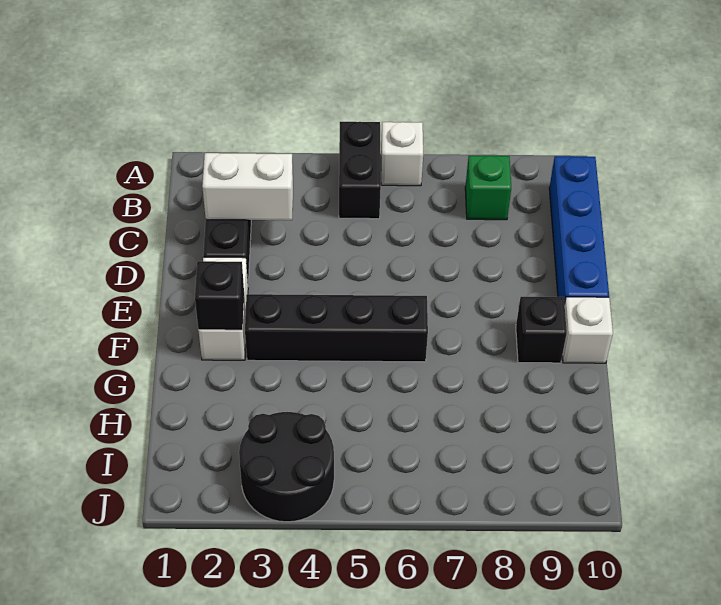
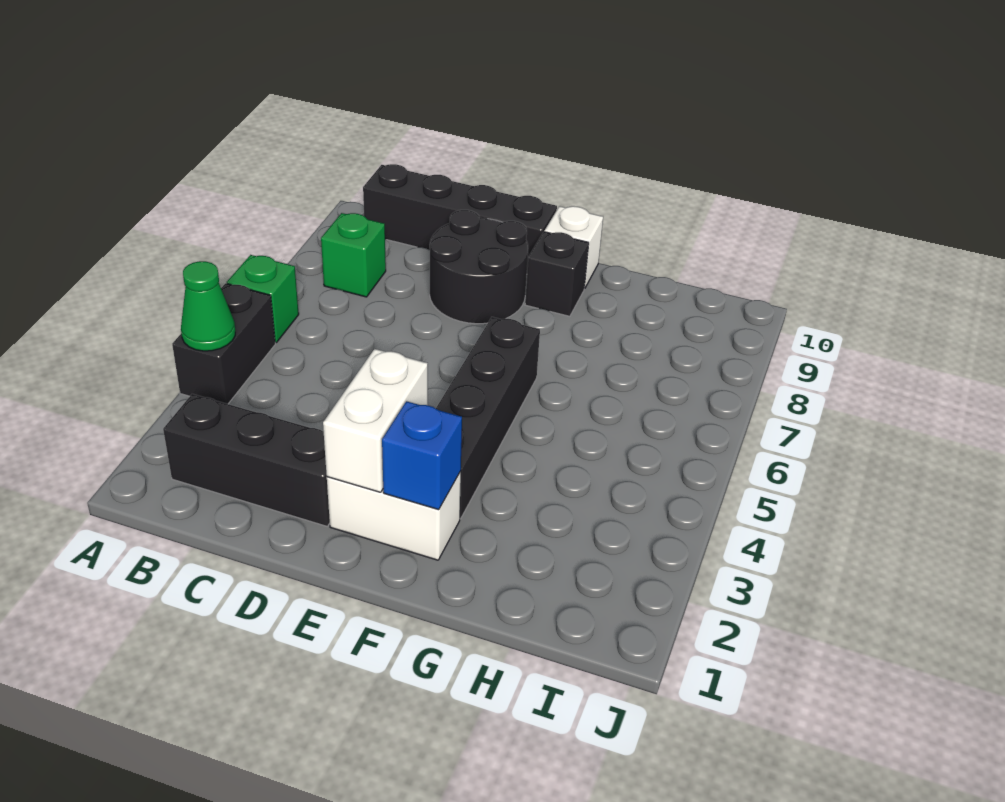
none -> green cone A4 level 2
black brick A5:B5 level 1 -> black brick A4:A5 level 1
white brick A6 level 1 -> green brick A6 level 1
blue brick B10:E10 level 1 -> black brick B10:E10 level 1
white brick C2:C3 level 2 -> white brick E2:E3 level 2
black brick F2 level 2 -> blue brick F2 level 2
black round brick I3:J4 level 1 -> black round brick D8:E9 level 1

